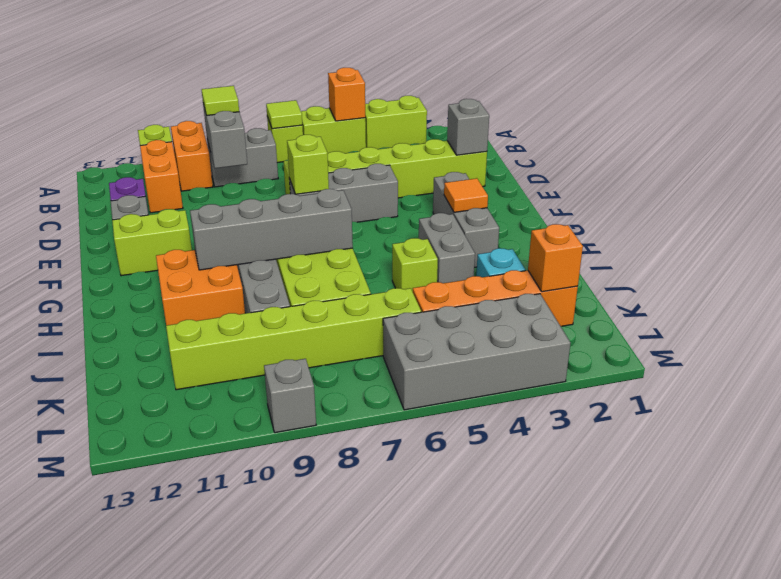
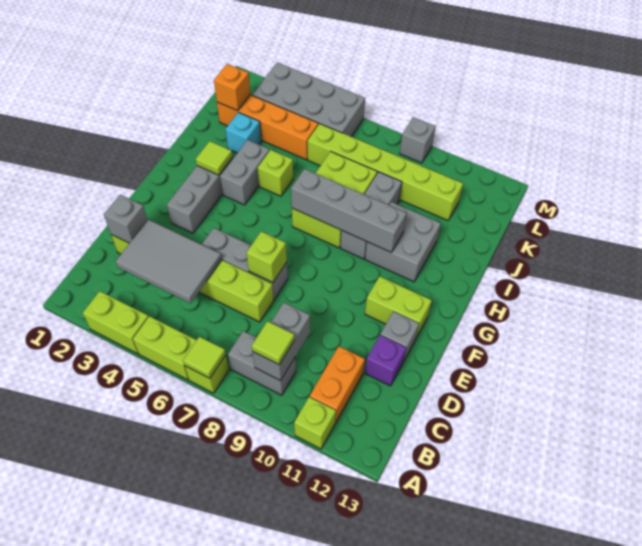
orange brick A5 level 2 -> none
orange brick A10:B10 level 1 -> none
none -> grey tile C3:D5 level 2
orange tile G3 level 2 -> none
none -> lime tile H3 level 2
orange brick H10:I11 level 1 -> grey brick H10:I11 level 1

